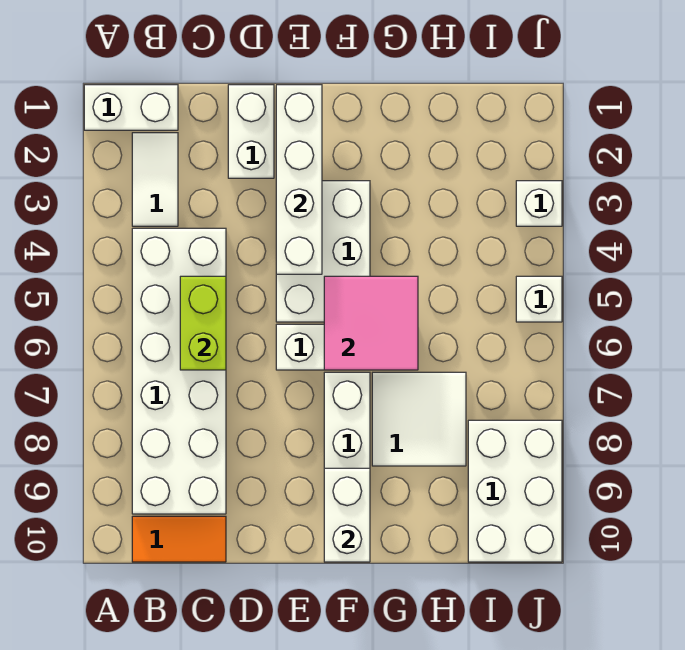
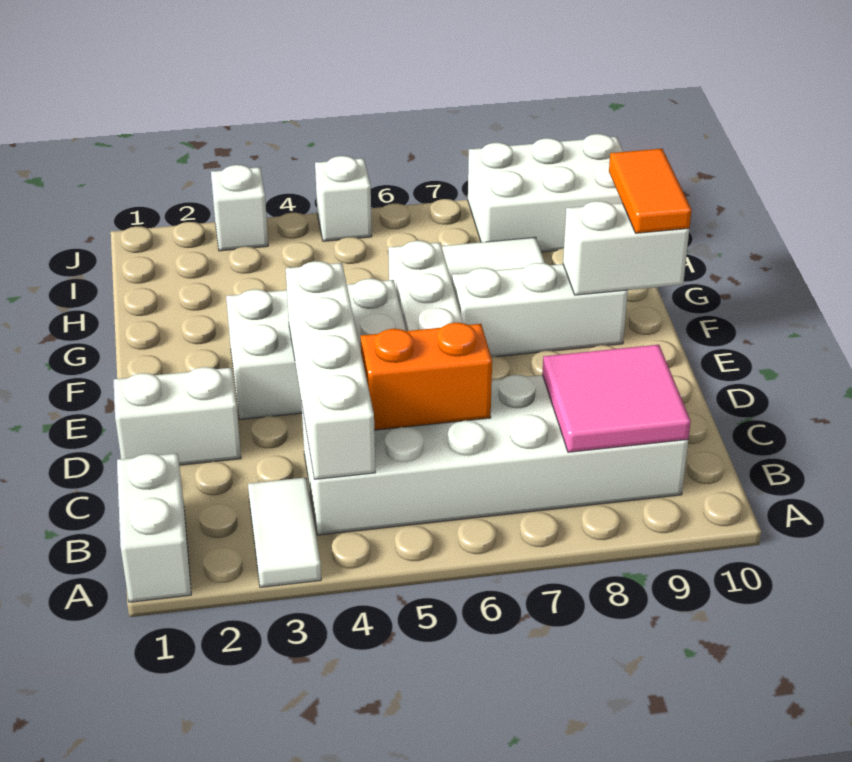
white tile B2:B3 level 1 -> white tile A3:B3 level 1
orange tile B10:C10 level 1 -> orange tile F10:G10 level 3
lime brick C5:C6 level 2 -> orange brick C5:C6 level 2
white brick E1:E4 level 2 -> white brick B4:E4 level 2
pink tile F5:G6 level 2 -> pink tile B8:C9 level 2

